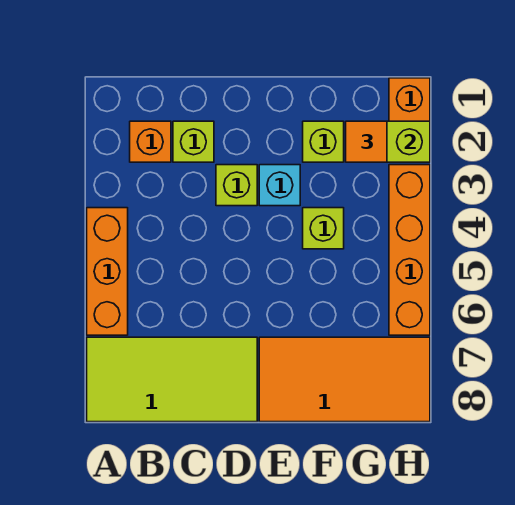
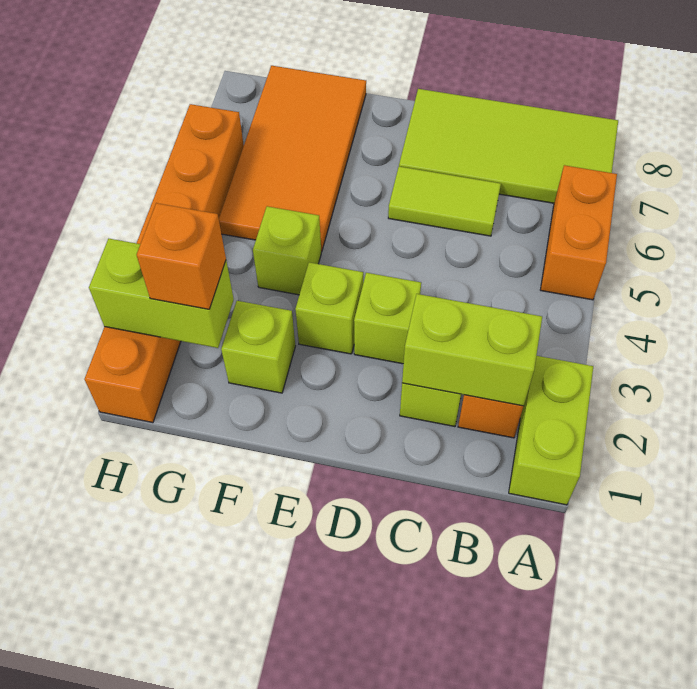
none -> lime brick A1:A2 level 1
orange brick A4:A6 level 1 -> orange brick A5:A6 level 1
none -> lime brick B2:C2 level 2
none -> lime tile C6:D6 level 1
cyan brick E3 level 1 -> lime brick E3 level 1
orange tile E7:H8 level 1 -> orange tile F5:G8 level 1
orange tile G2 level 3 -> orange brick G2 level 3

